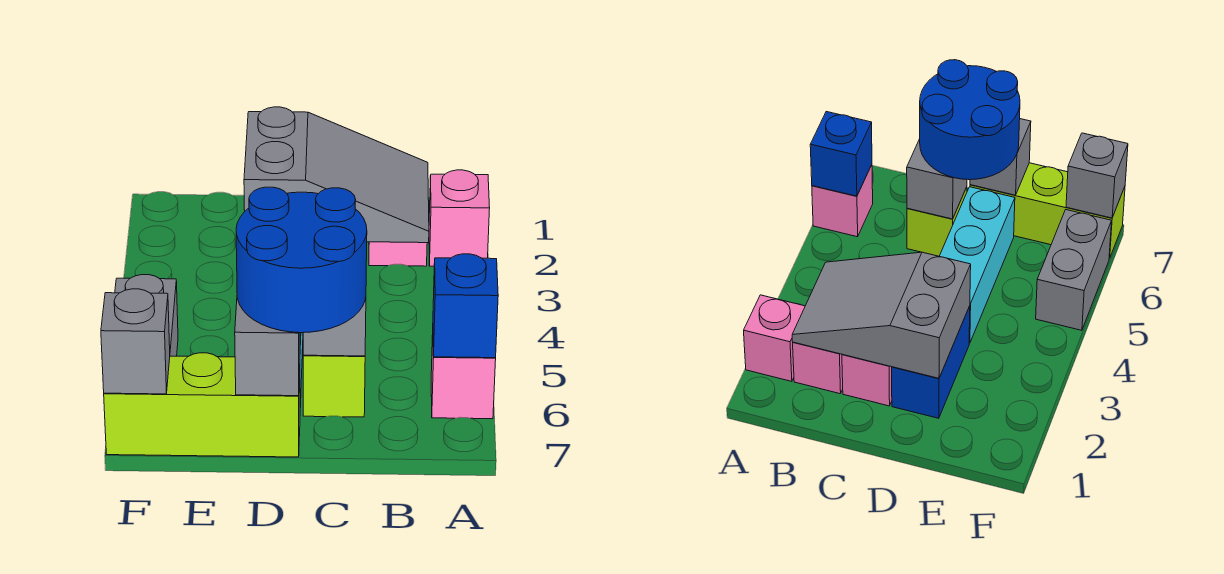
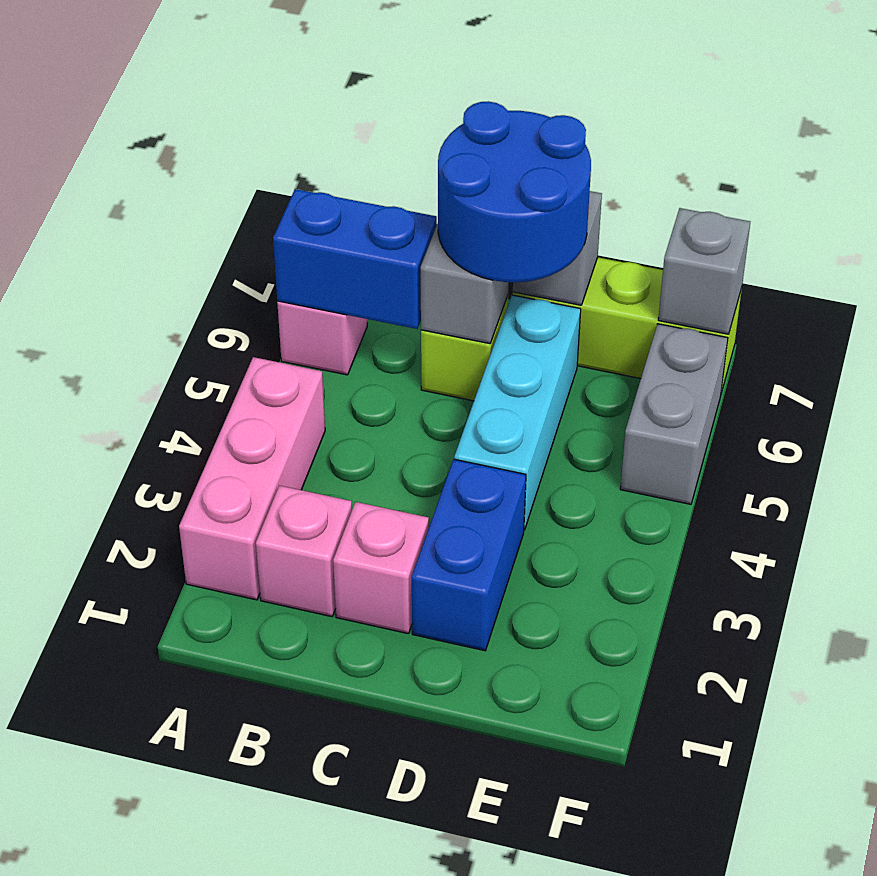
pink brick A2 level 1 -> pink brick A2:A4 level 1
blue brick A6 level 2 -> blue brick A6:B6 level 2
grey slope B2:D3 level 2 top D -> none

